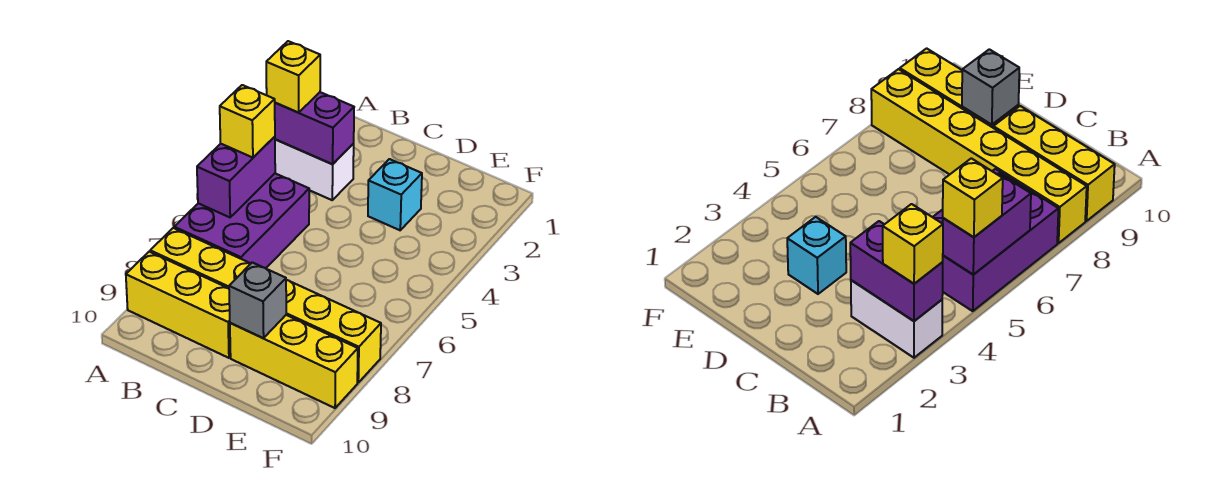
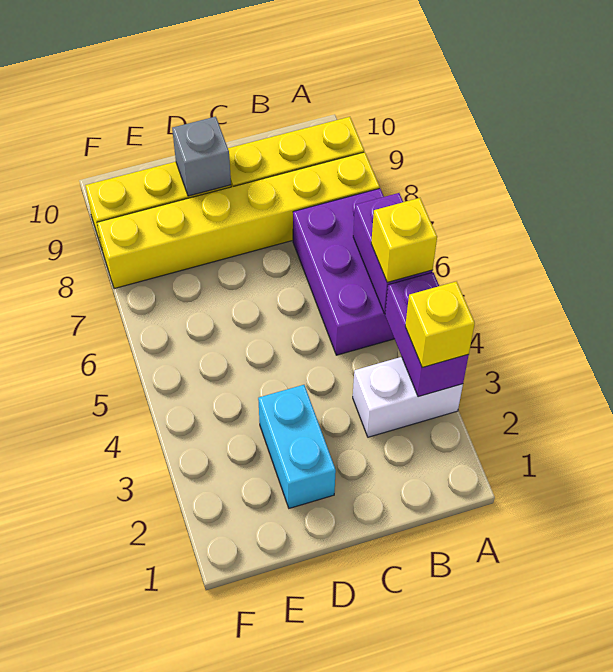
purple brick A3:B3 level 2 -> purple brick A3:A4 level 2
cyan brick D3 level 1 -> cyan brick D2:D3 level 1

